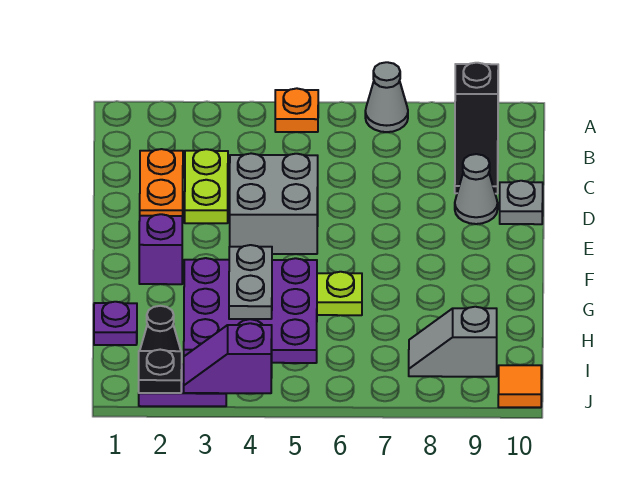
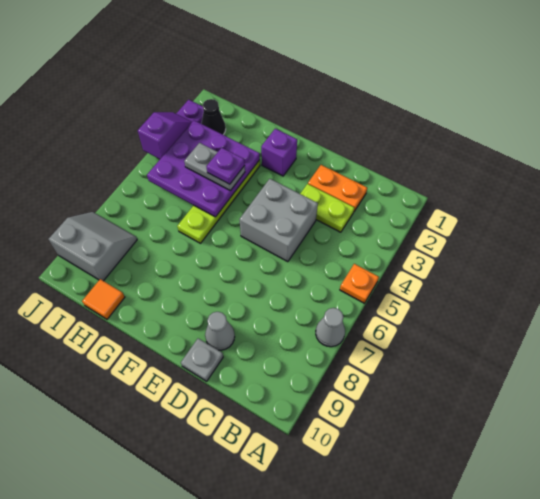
black slope A9:C9 level 1 top A -> none
purple plate H1 level 1 -> purple plate G4 level 4
grey slope I8:I9 level 1 top 9 -> grey slope I8:J9 level 1 top 9
black plate J2 level 2 -> none
orange tile J10 level 1 -> orange tile H10 level 1

